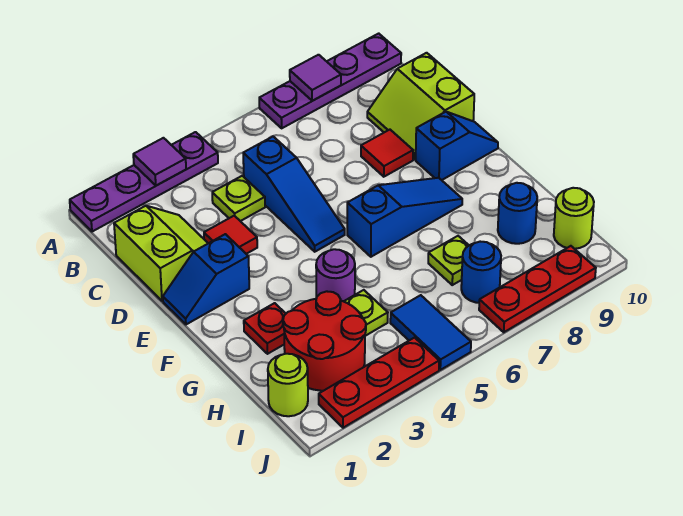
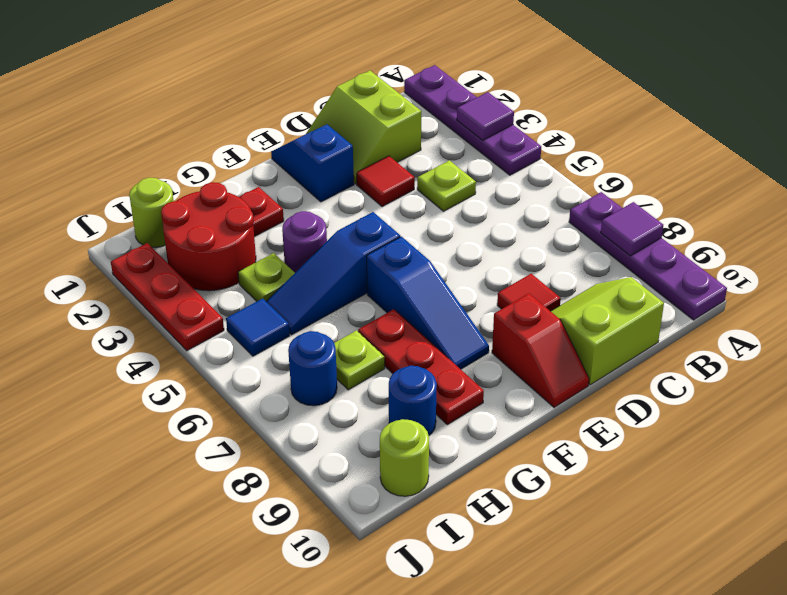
lime slope C1:D2 level 1 top 1 -> lime slope C1:D2 level 1 top C
blue slope C5:E5 level 1 top C -> blue slope F5:H5 level 1 top F
blue slope E9:E10 level 1 top 9 -> red slope E9:E10 level 1 top 9
blue tile I5:J5 level 1 -> blue tile I5 level 1
red plate J7:J9 level 1 -> red plate G7:G9 level 1

